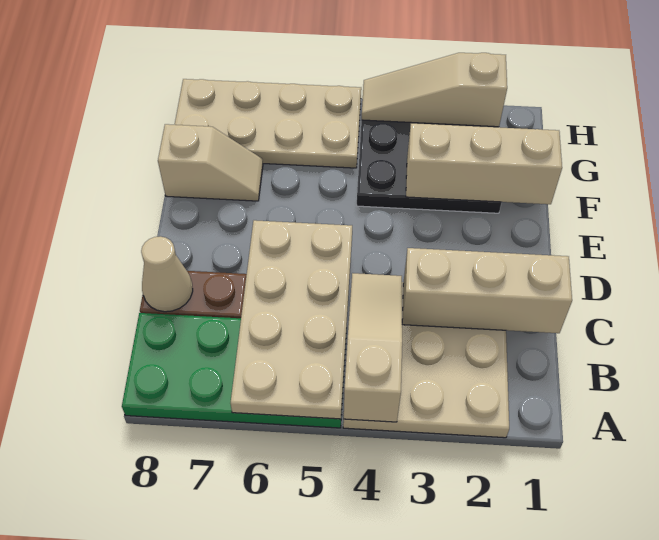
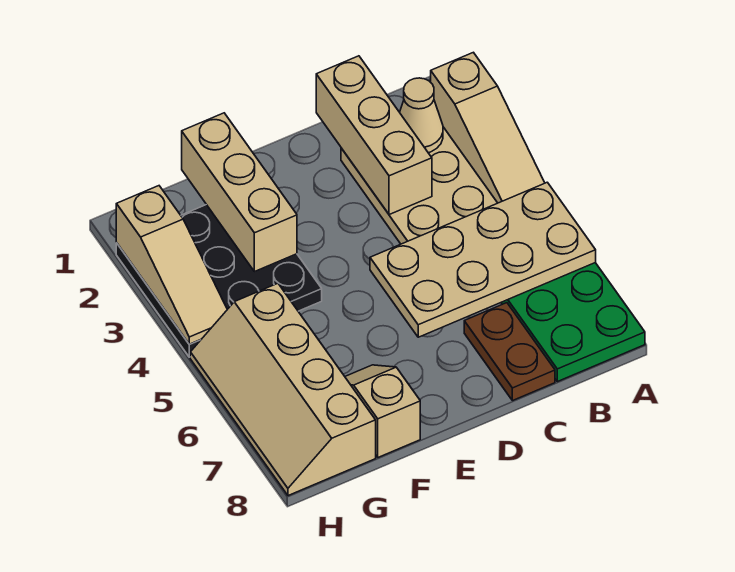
tan slope A4:C4 level 2 top A -> tan slope A2:A4 level 2 top 2
tan cone C8 level 2 -> tan cone B2 level 2
tan plate G5:H8 level 1 -> tan slope G5:H8 level 1 top G

